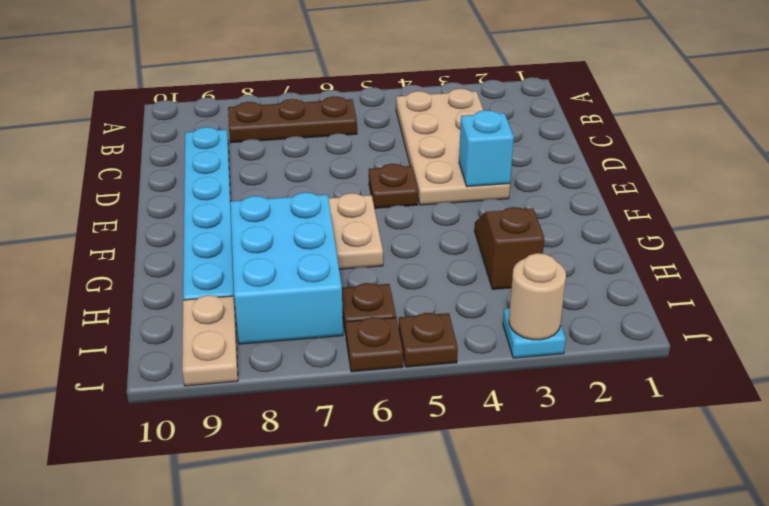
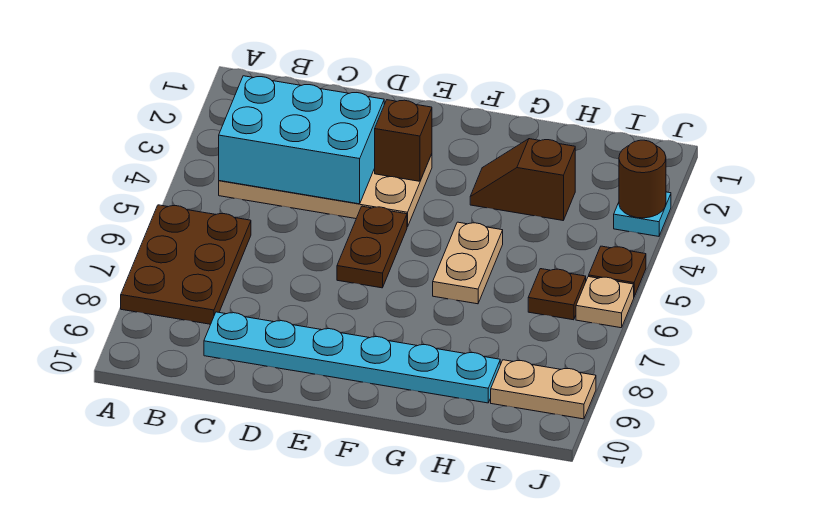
brown plate B6:B8 level 1 -> brown plate A6:B8 level 1
cyan brick E3 level 2 -> brown brick E3 level 2
brown plate E5 level 1 -> brown plate E5:E6 level 1
tan plate F6:G6 level 1 -> tan plate G5:G6 level 1
cyan brick G7:I8 level 1 -> cyan brick B3:D4 level 2
tan round brick J3 level 2 -> brown round brick J3 level 2
brown plate J6 level 1 -> tan plate J6 level 1

